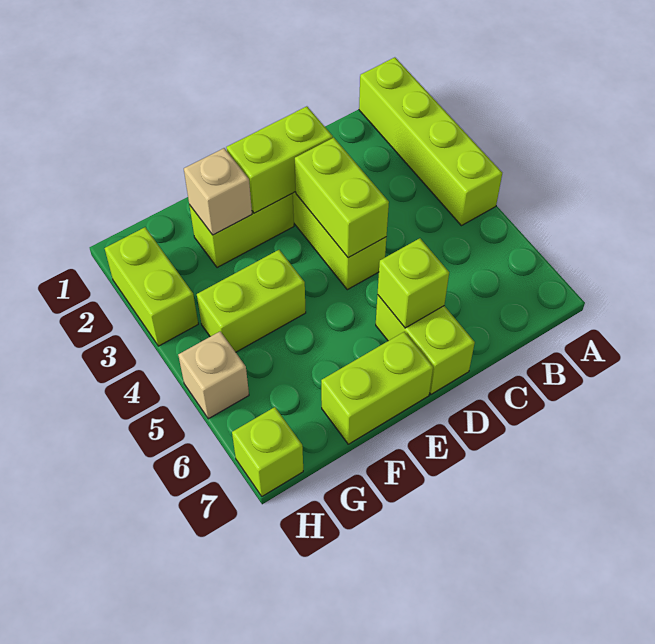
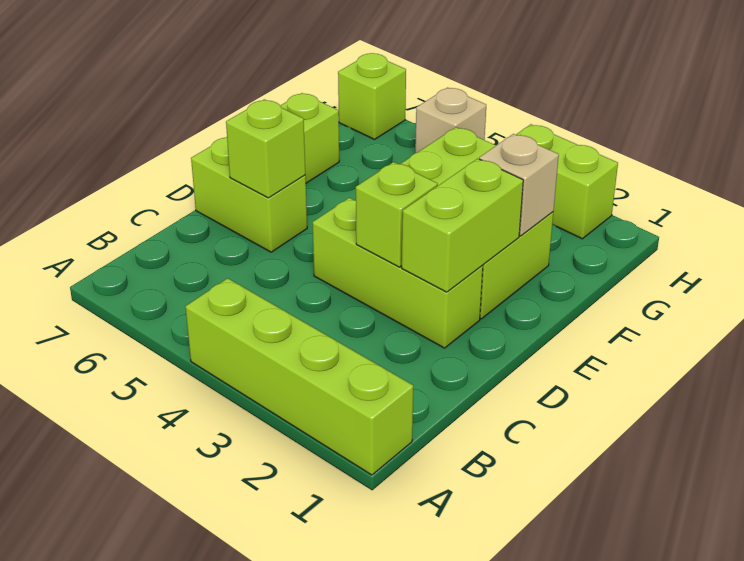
lime brick D3:D4 level 2 -> lime brick D3 level 2

